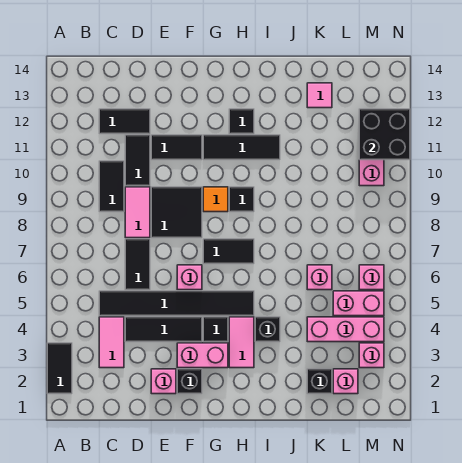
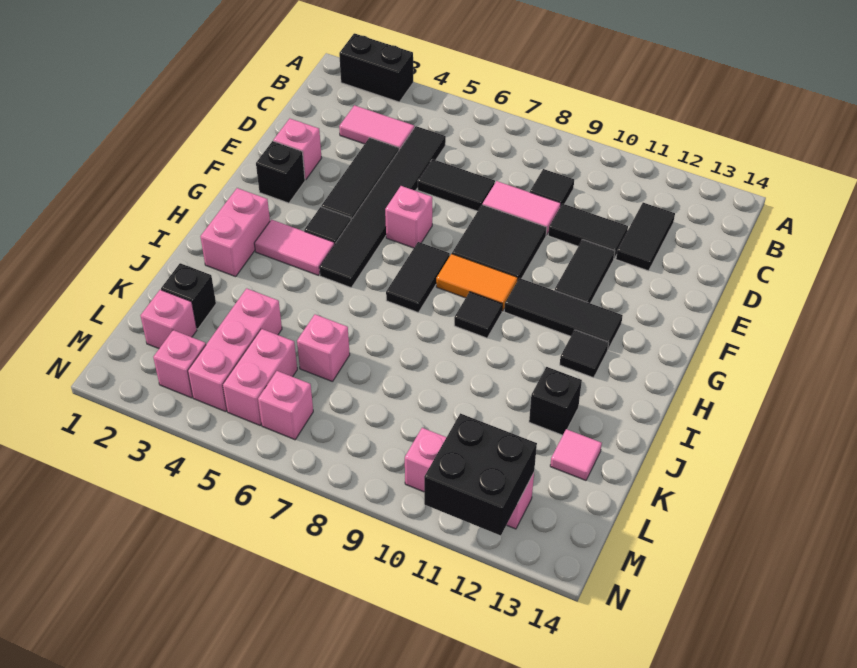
black tile A2:A3 level 1 -> black brick A2:A3 level 1
black tile C9:C10 level 1 -> black tile C9 level 1
pink brick F3:G3 level 1 -> pink brick H2:I2 level 1
orange tile G9 level 1 -> orange tile G8:G9 level 1
black tile G11:I11 level 1 -> black tile G10:G12 level 1
black brick I4 level 1 -> black brick J12 level 1

